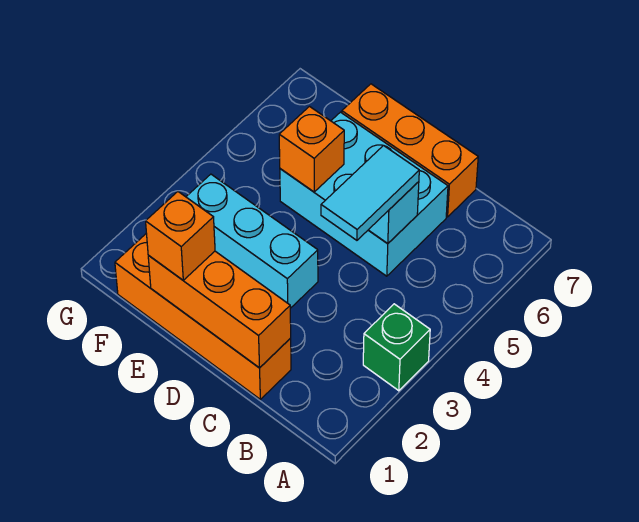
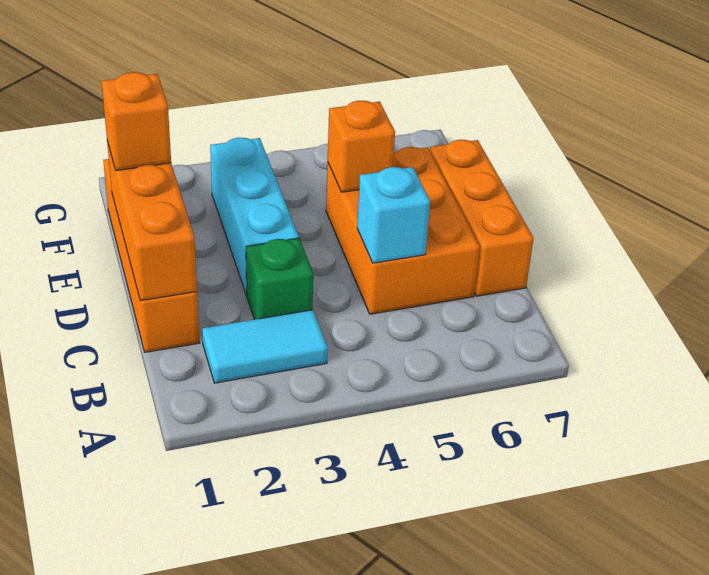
green brick A3 level 1 -> green brick C3 level 1
cyan tile C4:C5 level 3 -> cyan tile B2:B3 level 1
cyan brick C5:E6 level 1 -> orange brick C5:E6 level 1

